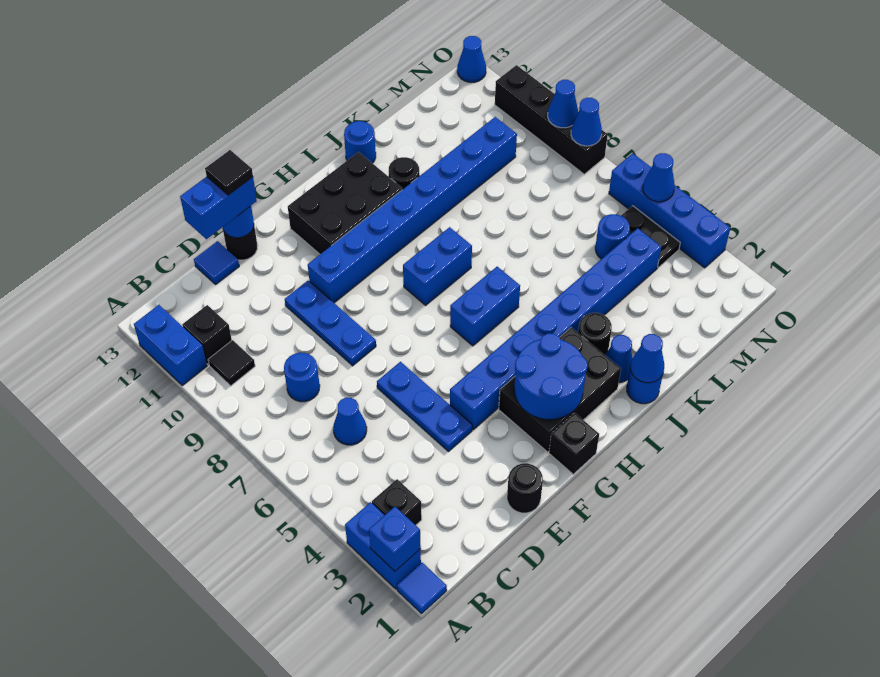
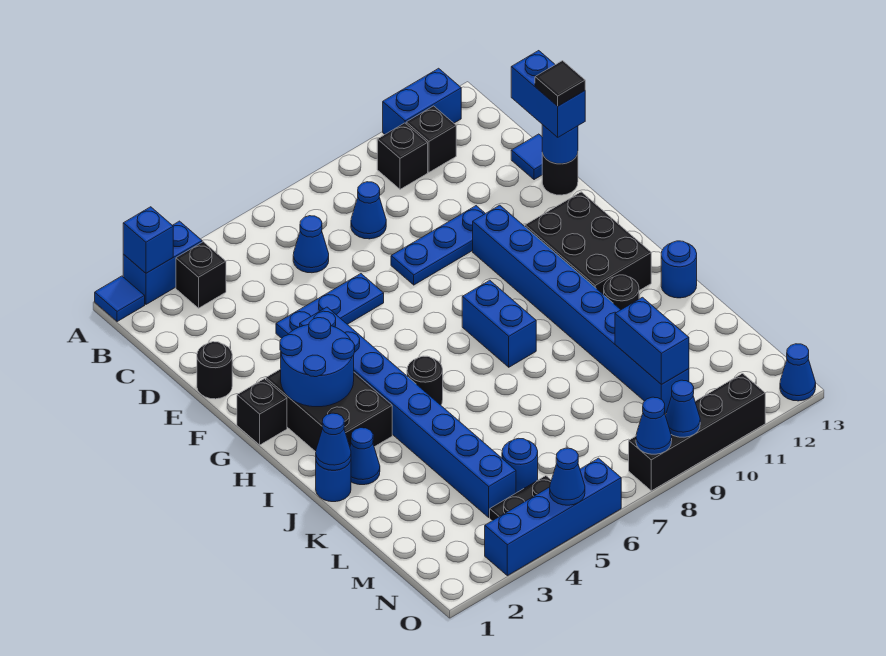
black tile B10 level 1 -> black brick B10 level 1
blue round brick C8 level 1 -> blue cone C8 level 1
blue brick H6:I6 level 1 -> blue brick L10:M10 level 2
black round brick J3 level 1 -> black round brick I5 level 1

